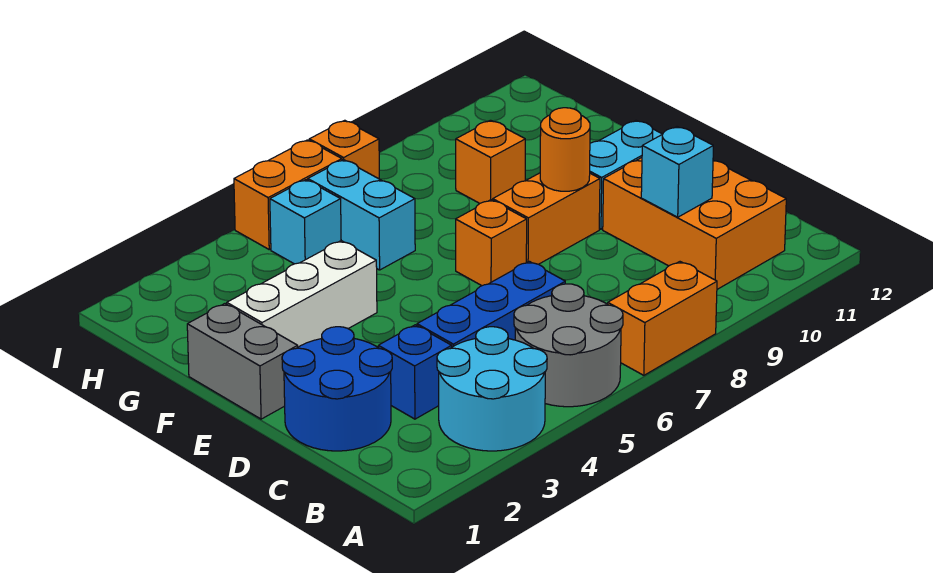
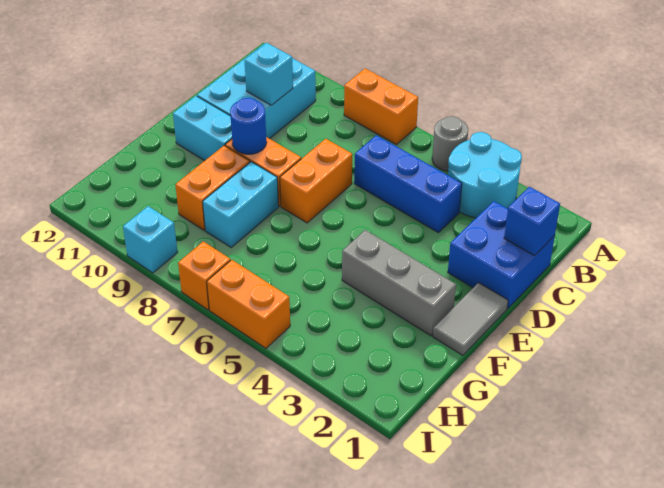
grey round brick A5:B6 level 1 -> grey round brick A5 level 1
orange brick B10:D11 level 1 -> cyan brick B10:D11 level 1
blue round brick C1:D2 level 1 -> blue brick C1:D2 level 1
blue brick C3 level 1 -> blue brick C1 level 2
grey brick E1:F1 level 1 -> grey tile E1:F1 level 1
orange brick E7 level 1 -> orange brick D7:E7 level 1
orange round brick E9 level 2 -> blue round brick E9 level 2
white brick F2:F4 level 1 -> grey brick F2:F4 level 1
cyan brick G6:H6 level 1 -> cyan brick F8:G8 level 1
orange brick G9 level 1 -> orange brick F9:G9 level 1
cyan brick H5 level 1 -> cyan brick I9 level 1

